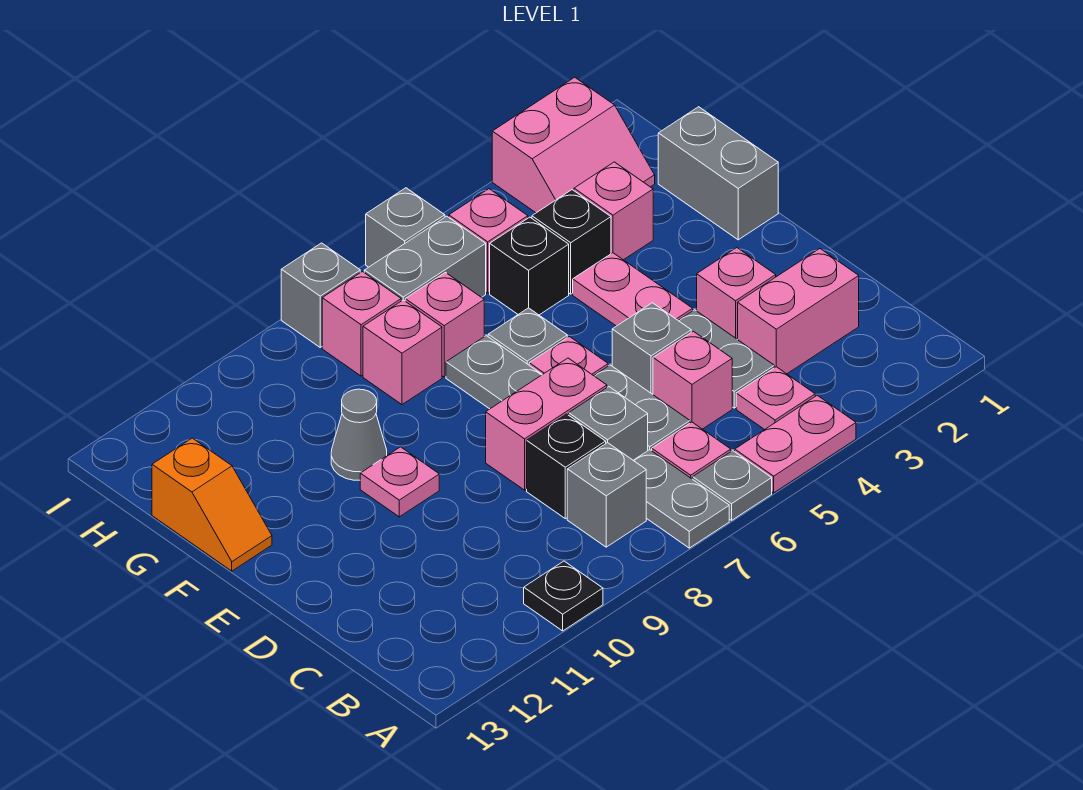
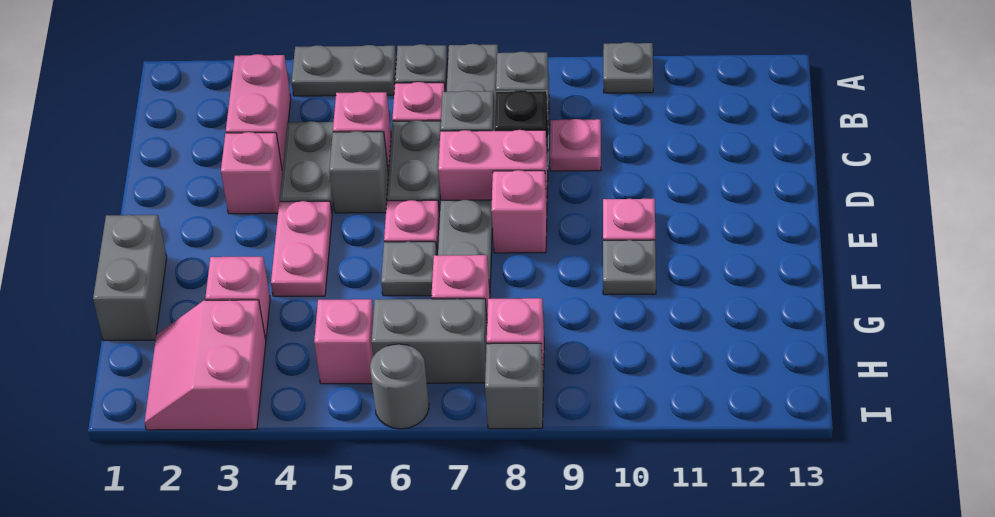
pink plate A4:A5 level 1 -> grey plate A4:A5 level 1
black plate A10 level 1 -> grey plate A10 level 1
pink plate B4 level 1 -> pink plate C9 level 1
pink brick C2:C3 level 1 -> pink brick B3:C3 level 1
grey cone F10 level 1 -> grey plate F10 level 1
orange slope F13:G13 level 1 top G -> none
black brick G4 level 1 -> none
black brick G5 level 1 -> none
pink brick G8 level 1 -> pink brick E8 level 1
pink slope H2:I3 level 1 top I -> pink slope H2:I3 level 1 top 3
grey brick I6 level 1 -> grey round brick I6 level 1

